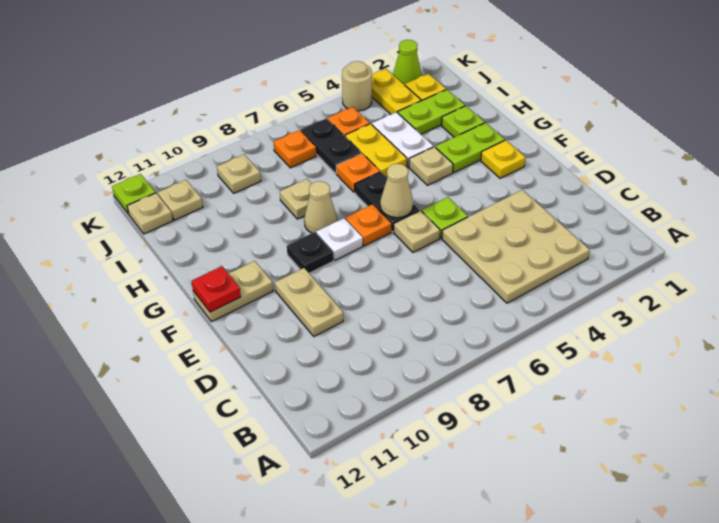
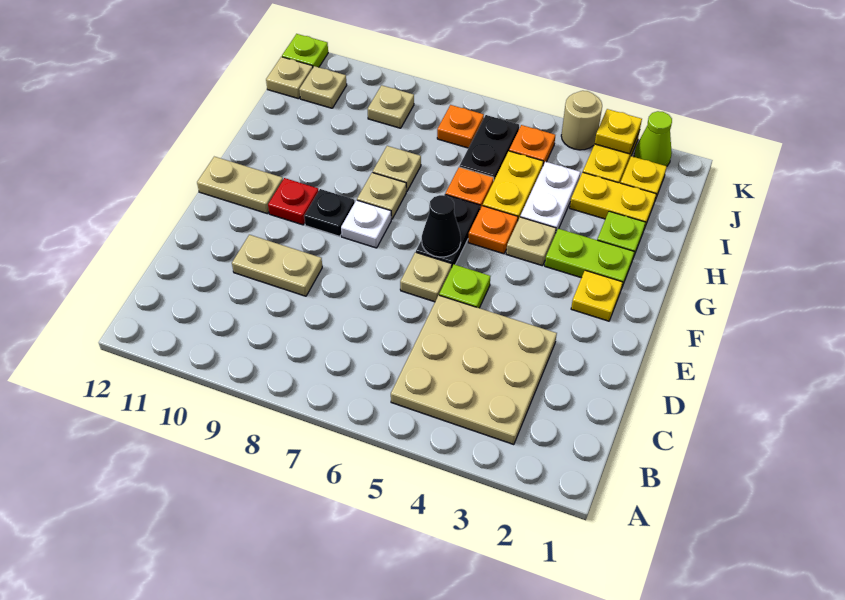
tan plate D10:E10 level 1 -> tan plate D9:D10 level 1
tan cone F6 level 2 -> black cone F6 level 2
orange plate F7 level 1 -> orange plate G5 level 1
red plate F12 level 2 -> red plate F10 level 1
tan cone G8 level 1 -> tan plate G8 level 1
lime plate I2:I3 level 1 -> yellow plate I2:I3 level 1
none -> yellow plate K3 level 2

